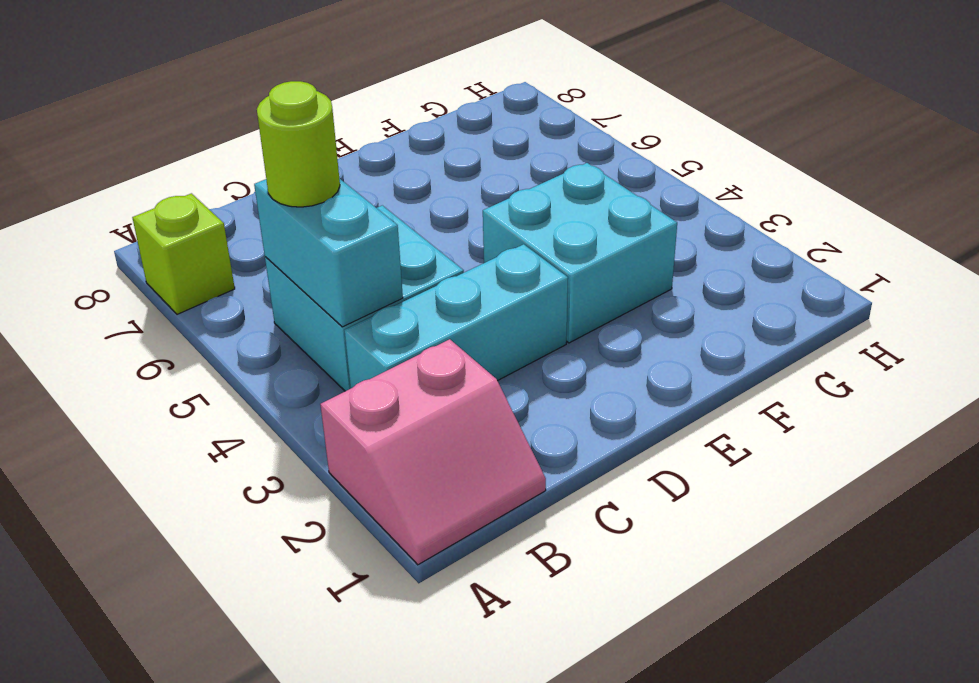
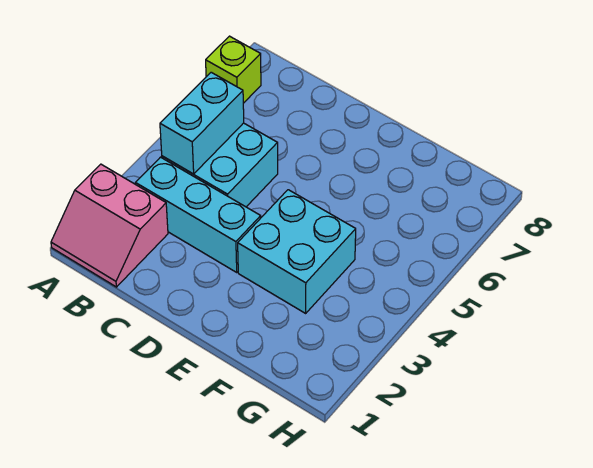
lime round brick B5 level 3 -> none

